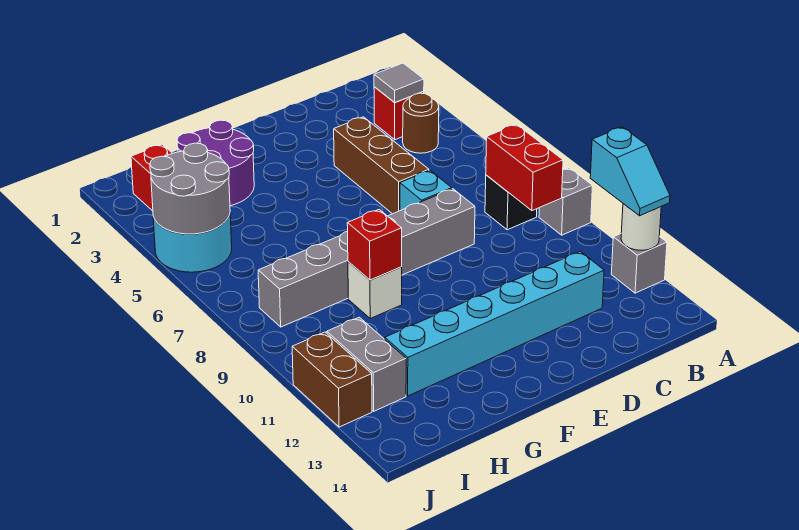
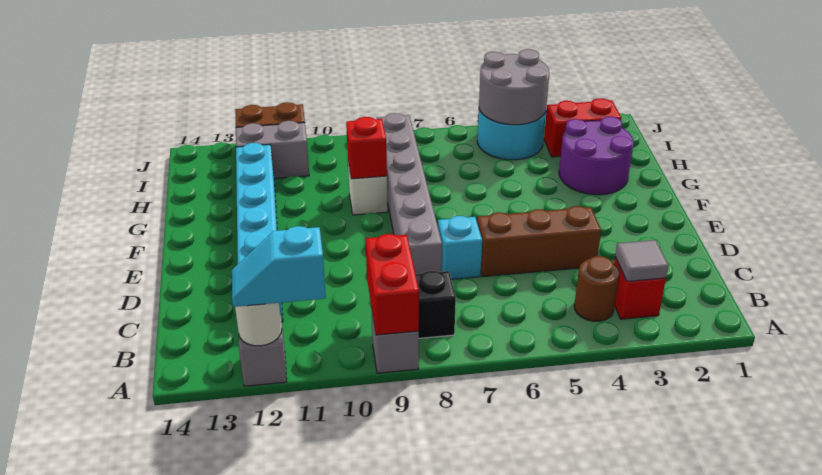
red brick B8:B9 level 2 -> red brick A9:B9 level 2

